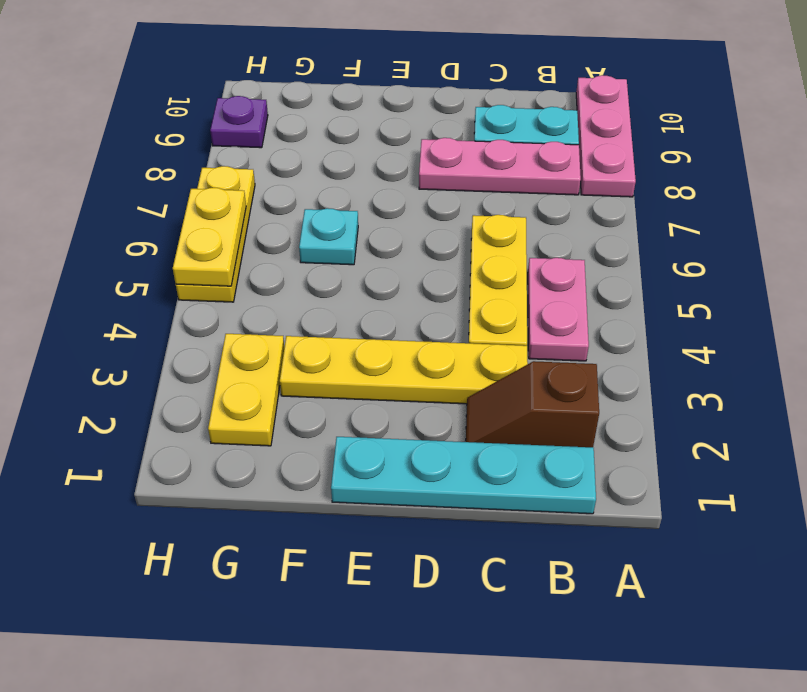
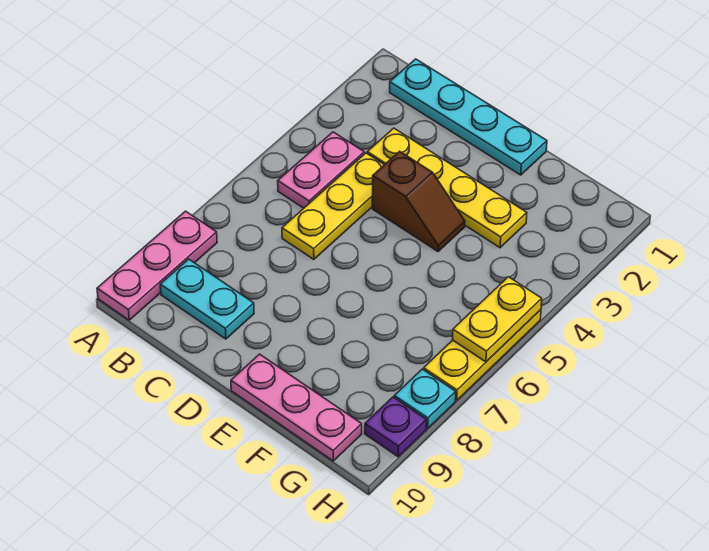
brown slope B2:C2 level 1 top B -> brown slope D4:E4 level 1 top D
pink plate B8:D8 level 1 -> pink plate E10:G10 level 1
cyan plate F6 level 1 -> cyan plate H8 level 1
yellow plate G2:G3 level 1 -> none

